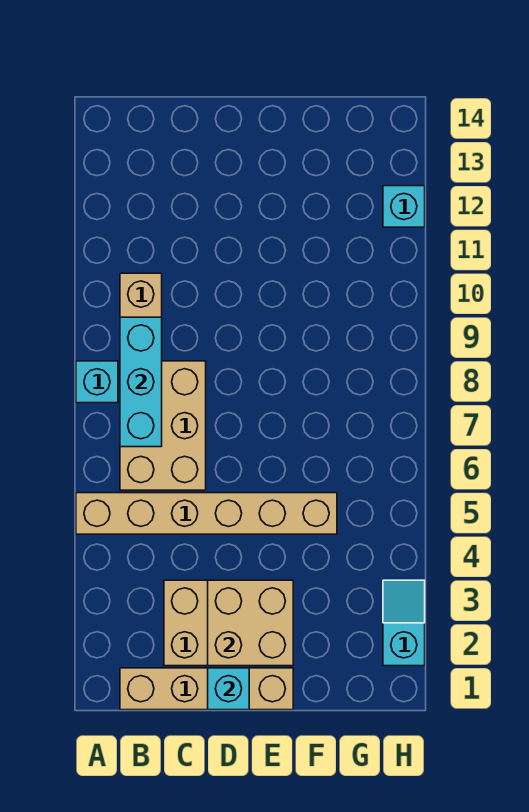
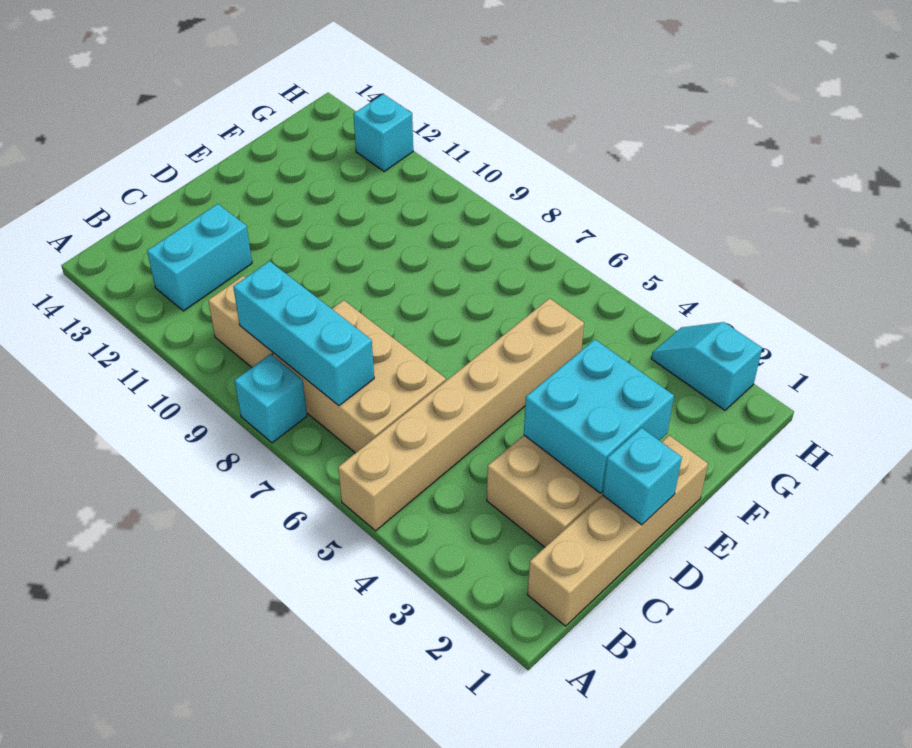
none -> cyan brick B12:C12 level 1
tan brick D2:E3 level 2 -> cyan brick D2:E3 level 2

